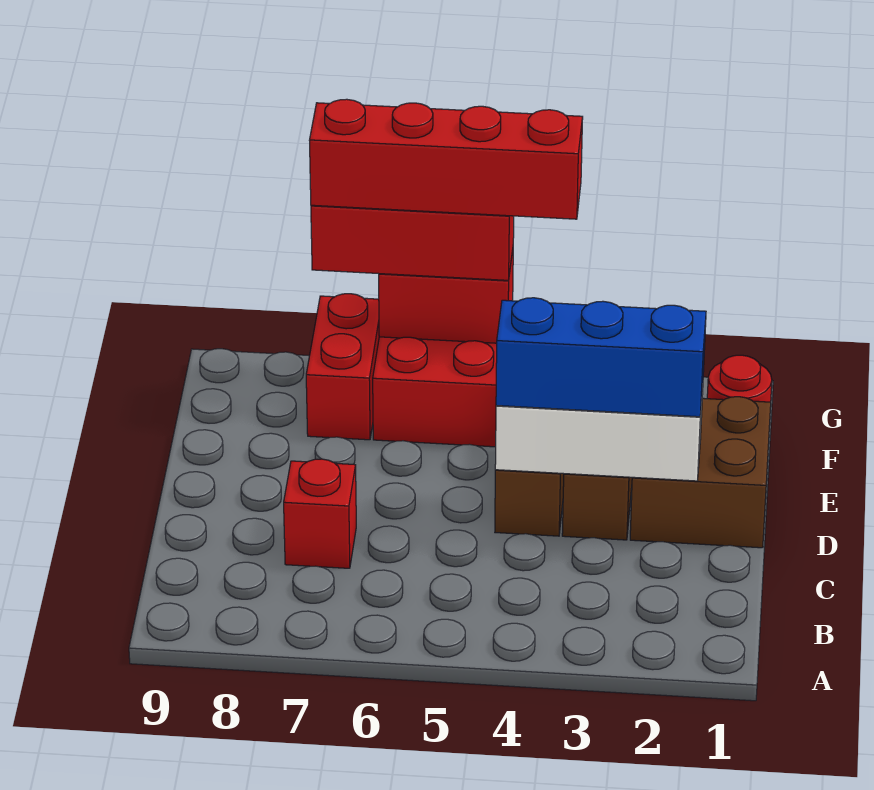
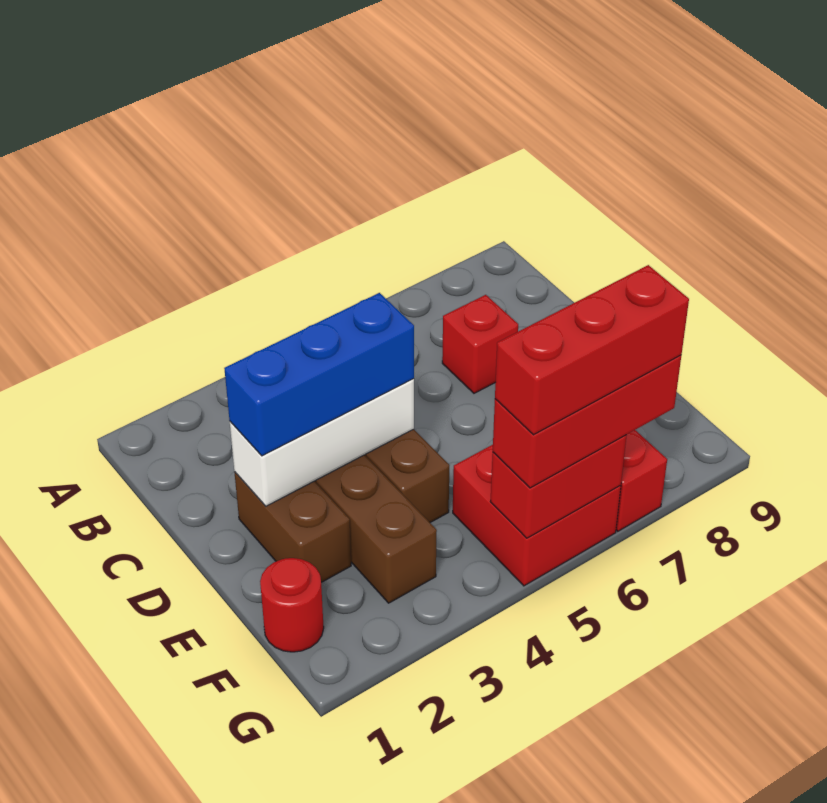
brown brick D1:E2 level 1 -> brown brick D2:E2 level 1
red brick G4:G7 level 4 -> red brick G5:G7 level 4

